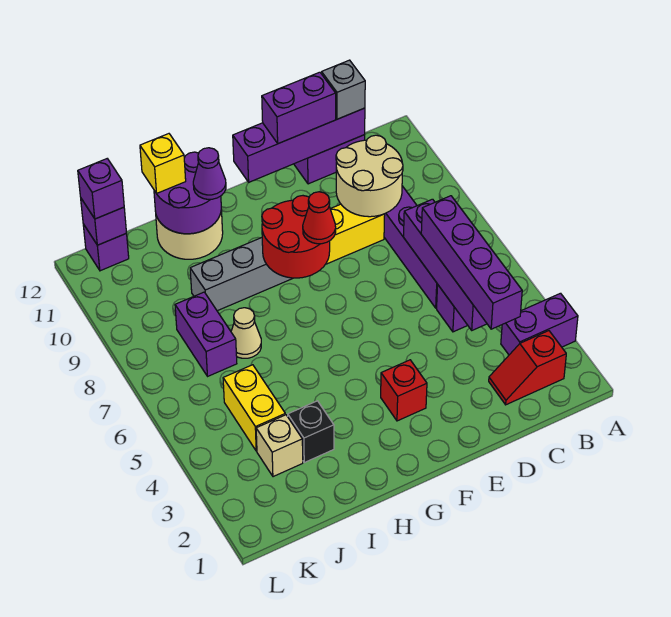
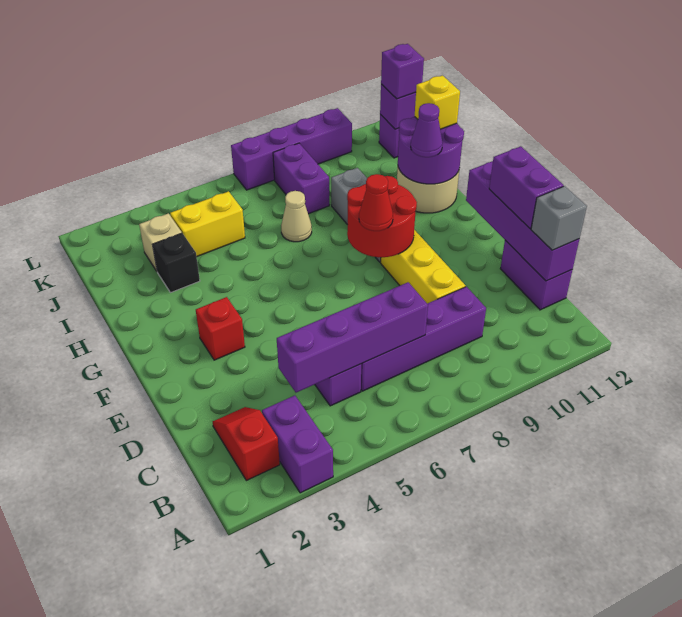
purple brick C3:C6 level 3 -> purple brick L7:L10 level 1
tan round brick C9:D10 level 2 -> none
purple brick J7:J8 level 1 -> purple brick J8:K8 level 1

